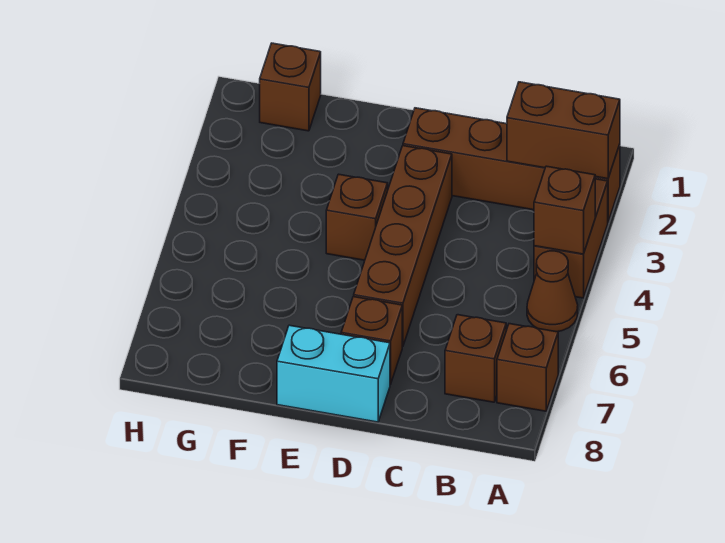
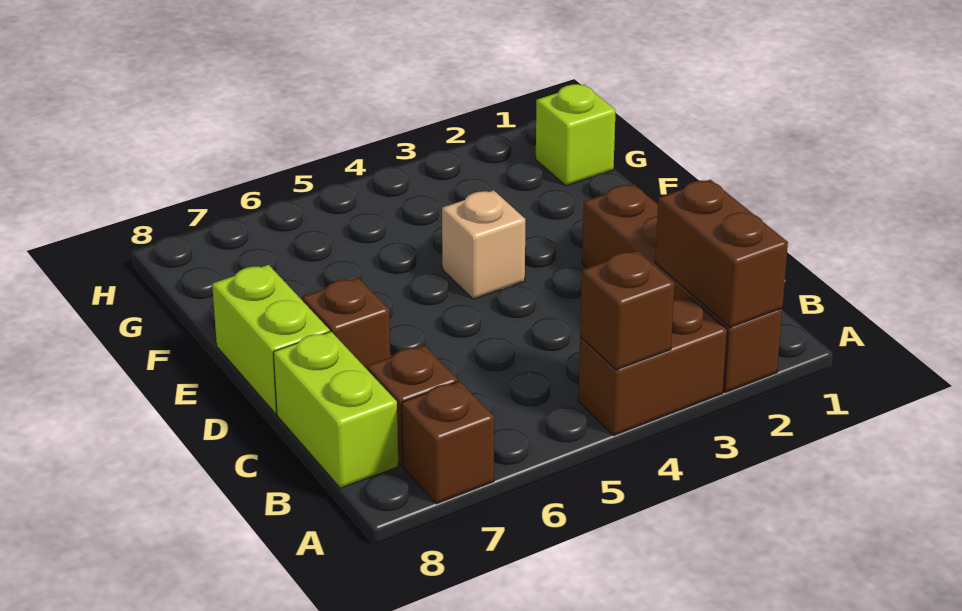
brown cone A5 level 1 -> none
none -> lime brick B8:C8 level 1
brown brick D3:D6 level 1 -> none
cyan brick D8:E8 level 1 -> lime brick D8:E8 level 1
brown brick E4 level 1 -> tan brick E4 level 1
brown brick G1 level 1 -> lime brick G1 level 1

